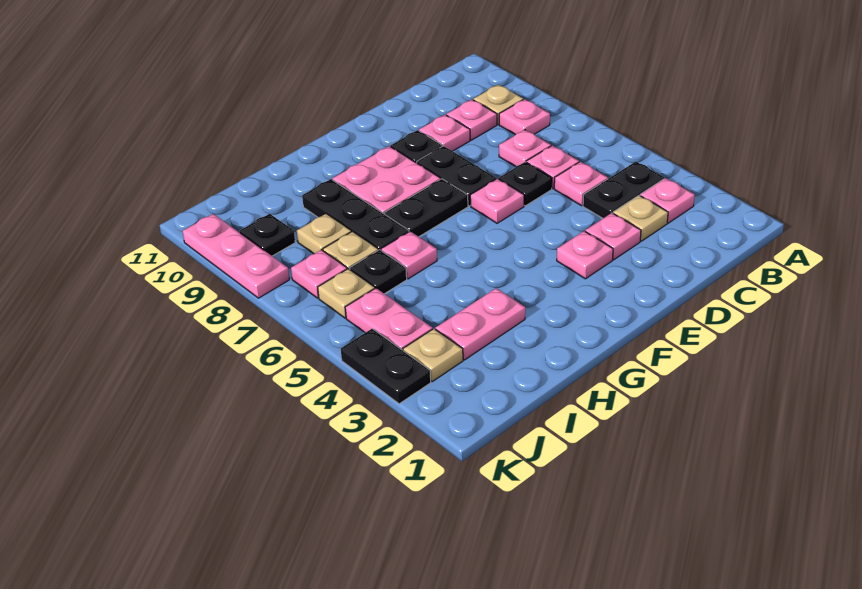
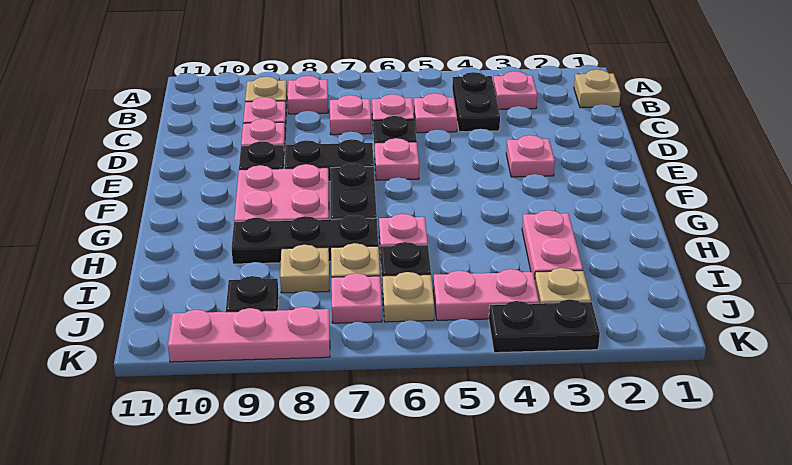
tan plate C3 level 1 -> tan plate B1 level 1
pink plate D3 level 1 -> none

